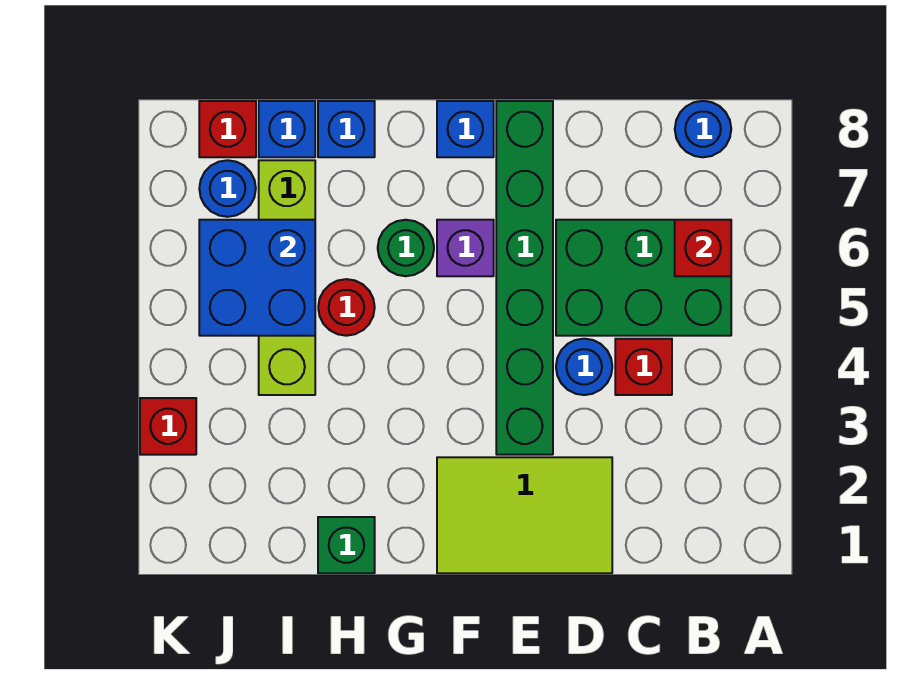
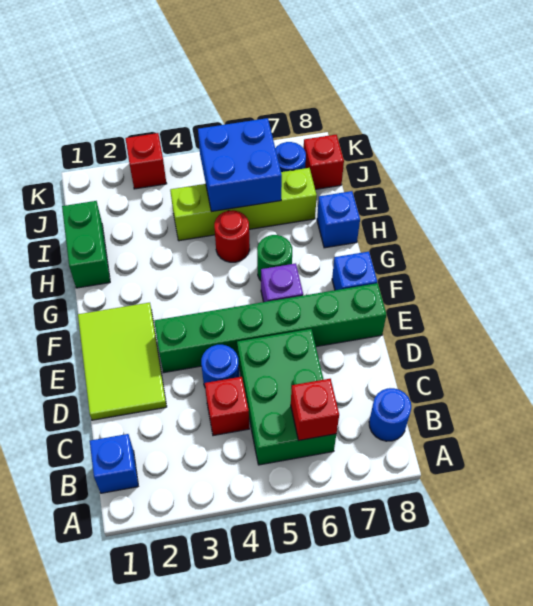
green brick H1 level 1 -> green brick H1:I1 level 1
blue brick I8 level 1 -> blue brick B1 level 1

